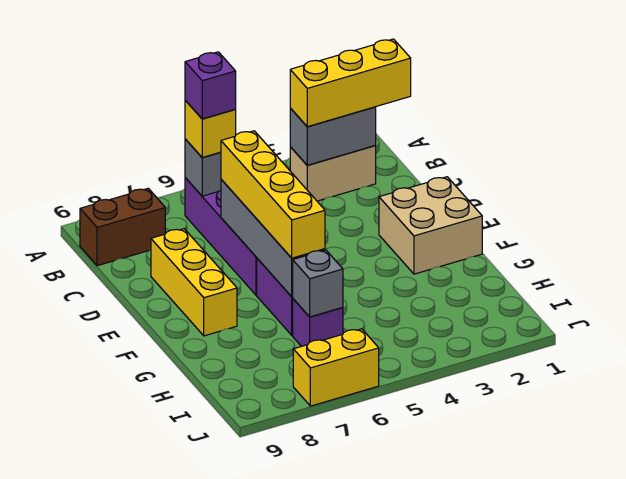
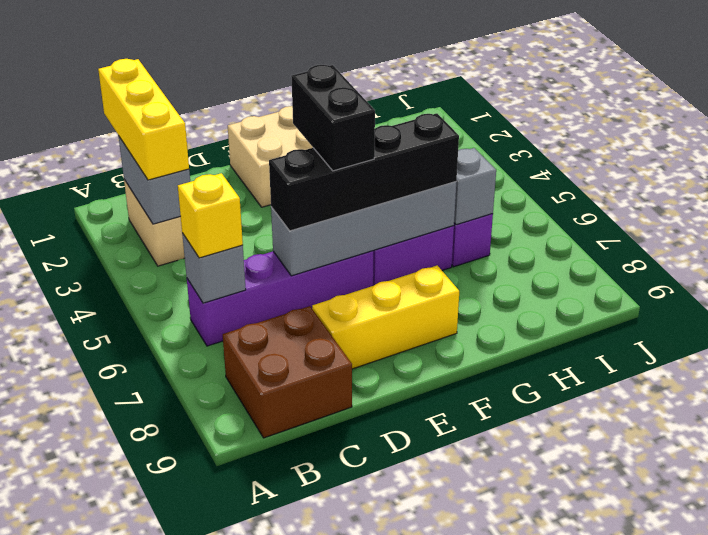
purple brick B6 level 4 -> none
brown brick B8:B9 level 1 -> brown brick B8:C9 level 1
yellow brick D6:G6 level 3 -> black brick D6:G6 level 3
none -> black brick E5:E6 level 4
yellow brick J6:J7 level 1 -> none

